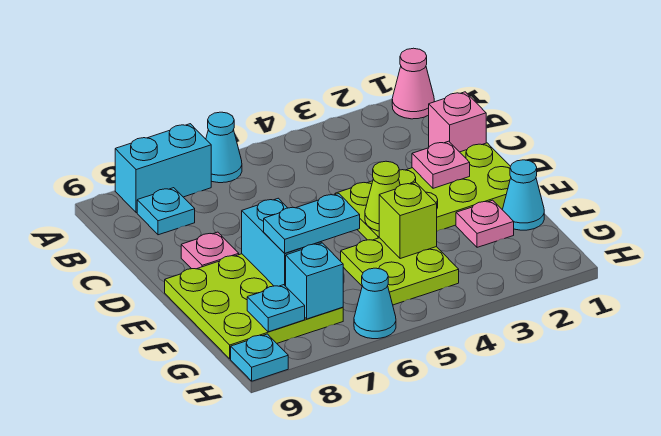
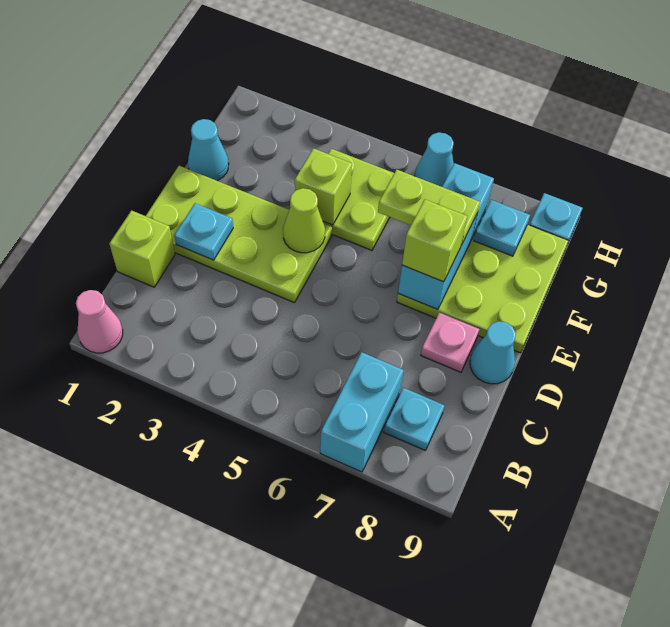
cyan cone A6 level 1 -> cyan cone D9 level 1
cyan brick A7:A8 level 1 -> cyan brick A7:B7 level 1
pink brick C1 level 1 -> lime brick C1 level 1
pink plate D2 level 2 -> cyan plate D2 level 2
none -> lime brick E7 level 3
pink plate F2 level 1 -> none
cyan plate F6:F7 level 3 -> lime plate F6:F7 level 3

